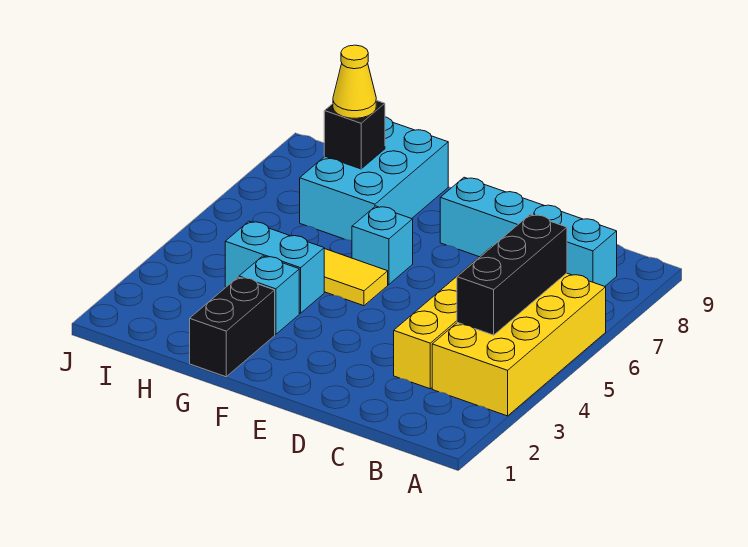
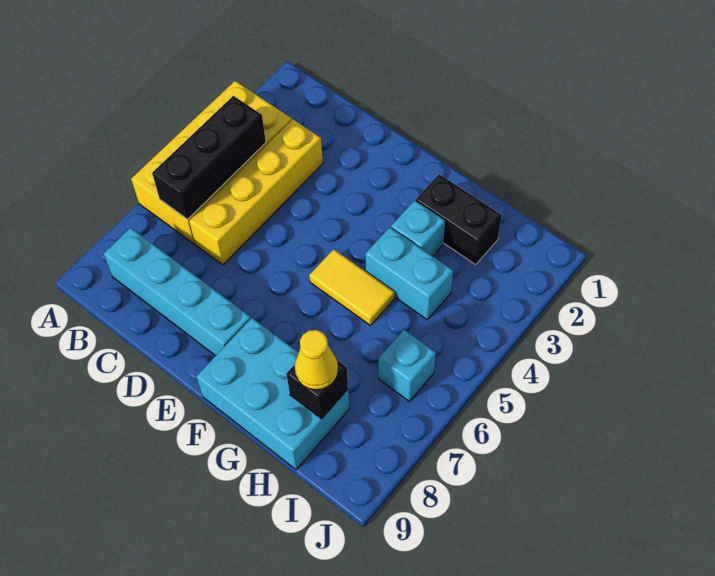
cyan brick F6 level 1 -> cyan brick I6 level 1
black brick G1:G2 level 1 -> black brick G2:H2 level 1
cyan brick G7:H9 level 1 -> cyan brick F8:H9 level 1

